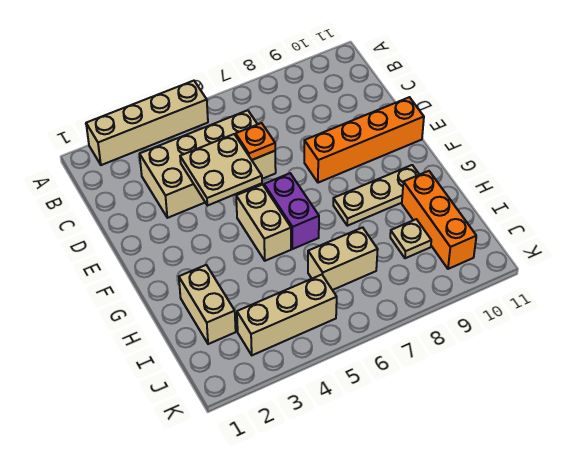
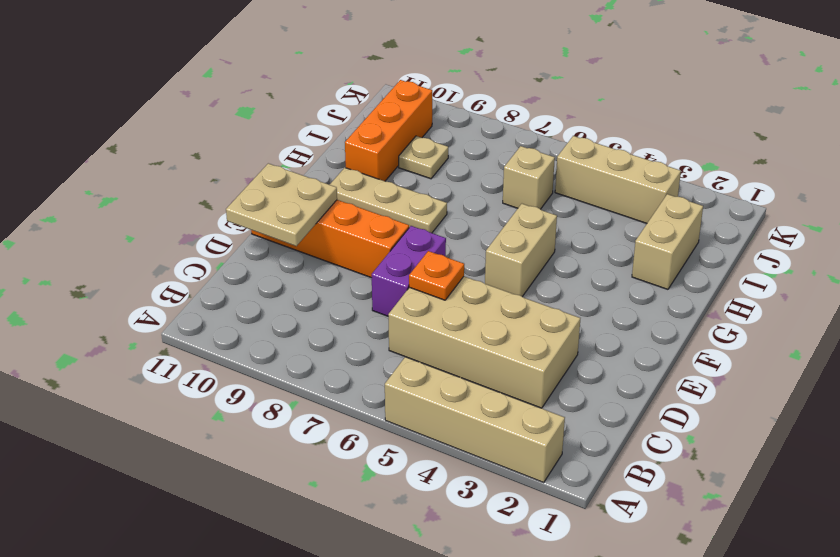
tan plate D4:E5 level 2 -> tan plate D10:E11 level 2
purple brick F6:G6 level 1 -> purple brick D7:E7 level 1
tan brick I6:I7 level 1 -> tan brick I6 level 1

